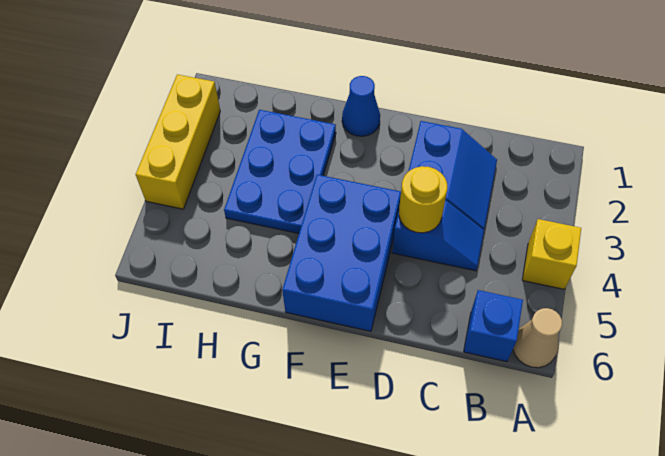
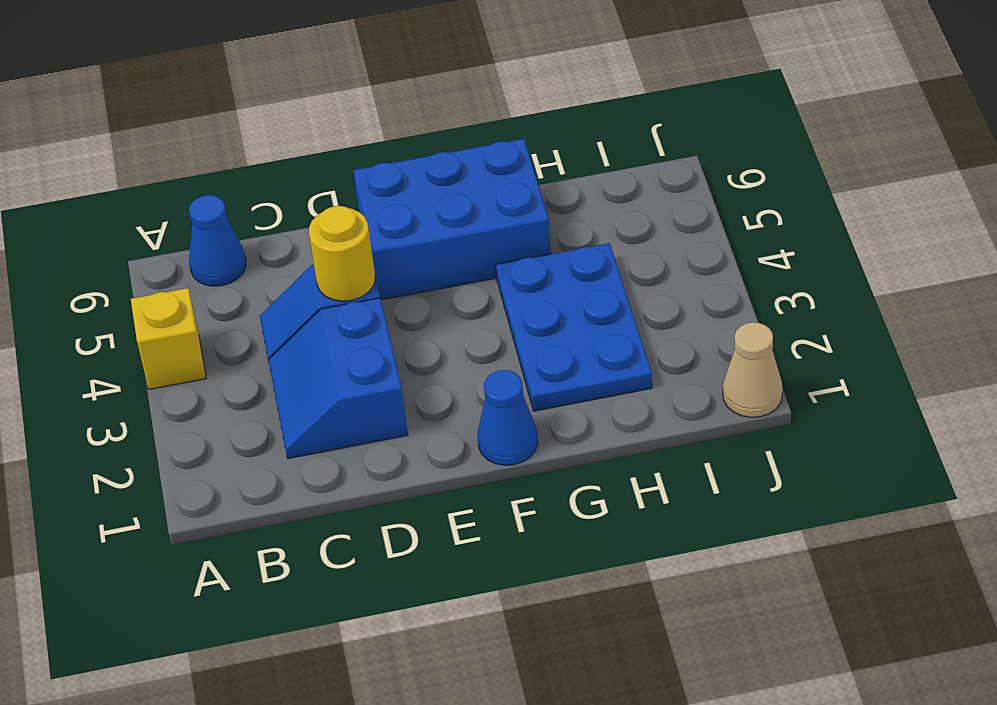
tan cone A6 level 1 -> tan cone J1 level 1
blue brick B6 level 1 -> blue cone B6 level 1
blue brick E4:F6 level 1 -> blue brick E5:G6 level 1
yellow brick J2:J4 level 1 -> none

